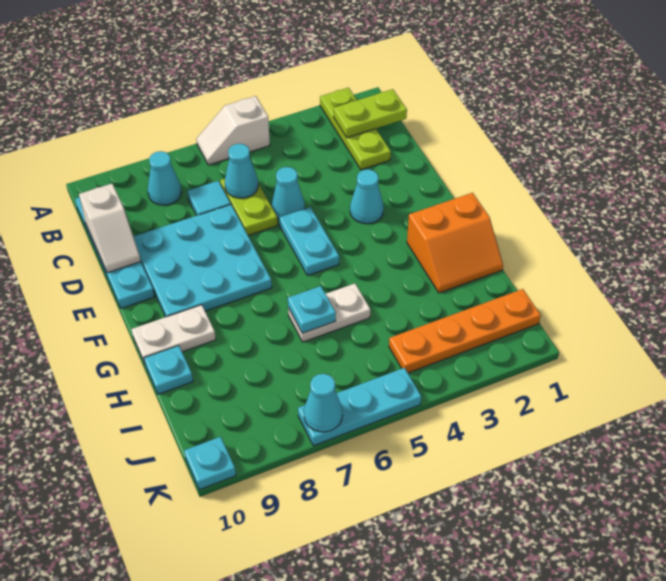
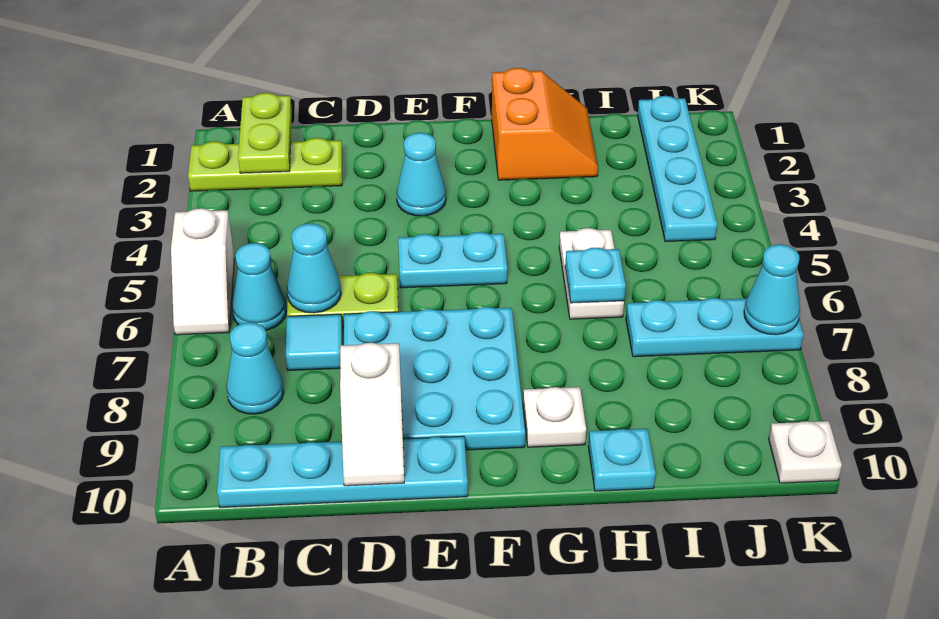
white slope C10:D10 level 2 top C -> white slope D9:D10 level 2 top 9
cyan cone D5 level 1 -> cyan cone B6 level 1
white plate G9:G10 level 1 -> white plate G9 level 1
orange plate J1:J4 level 1 -> cyan plate J1:J4 level 1
cyan plate K5:K7 level 1 -> cyan plate I7:K7 level 1
cyan plate K10 level 1 -> white plate K10 level 1

